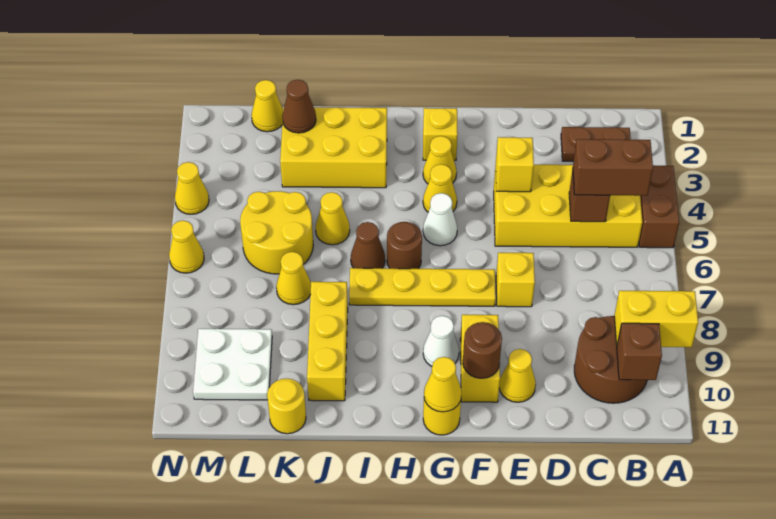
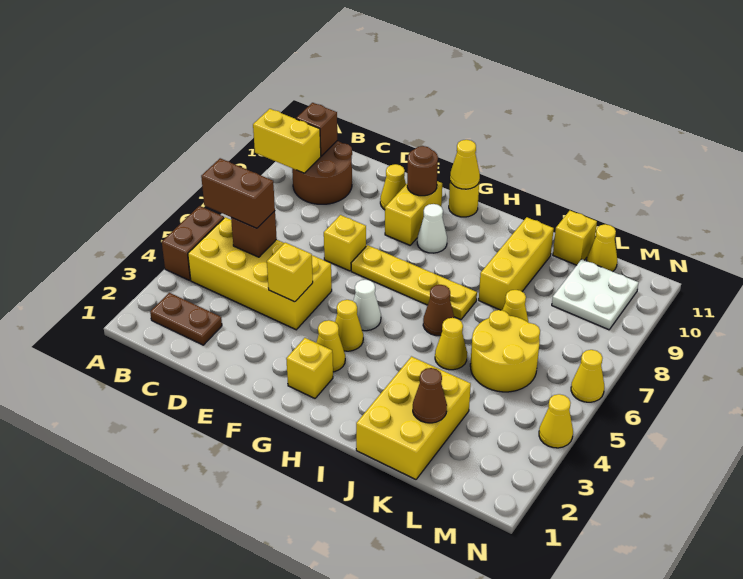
brown round brick H6 level 1 -> none
yellow brick I2:K3 level 1 -> yellow brick J1:K3 level 1
yellow round brick K11 level 1 -> yellow brick K11 level 1
yellow cone L1 level 1 -> yellow cone L11 level 1

